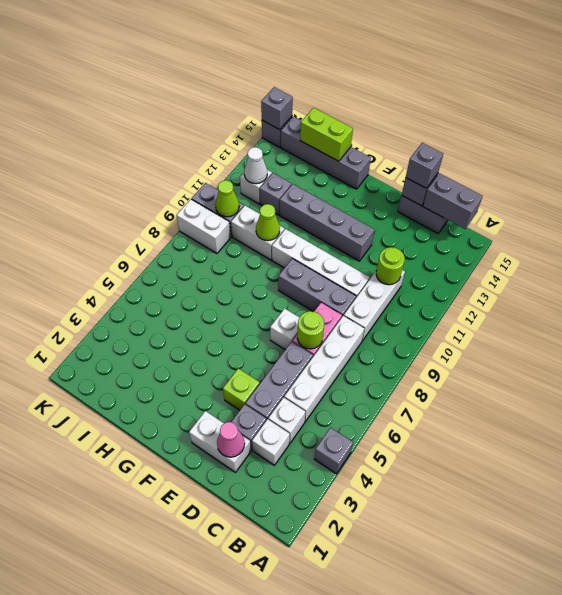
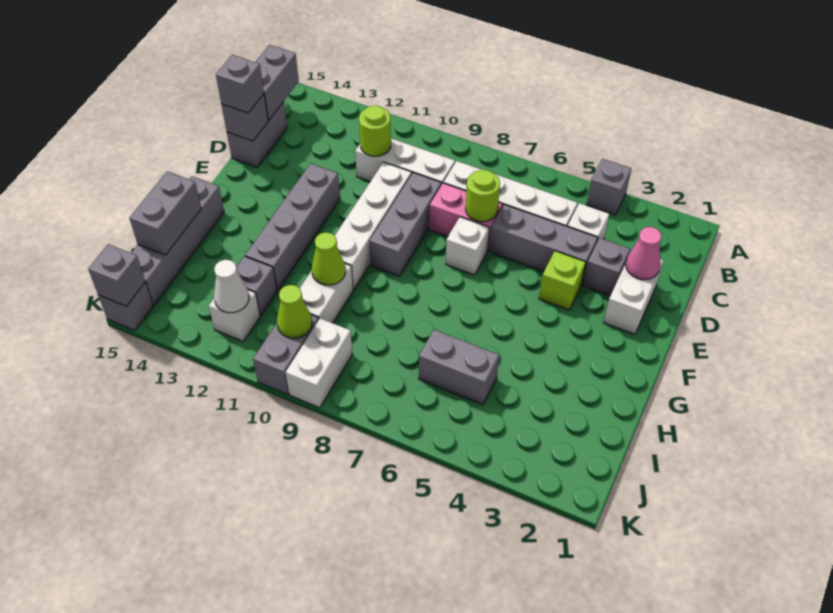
white brick C3 level 1 -> none
lime brick H15:I15 level 2 -> grey brick H15:I15 level 2
none -> grey brick I5:I6 level 1

